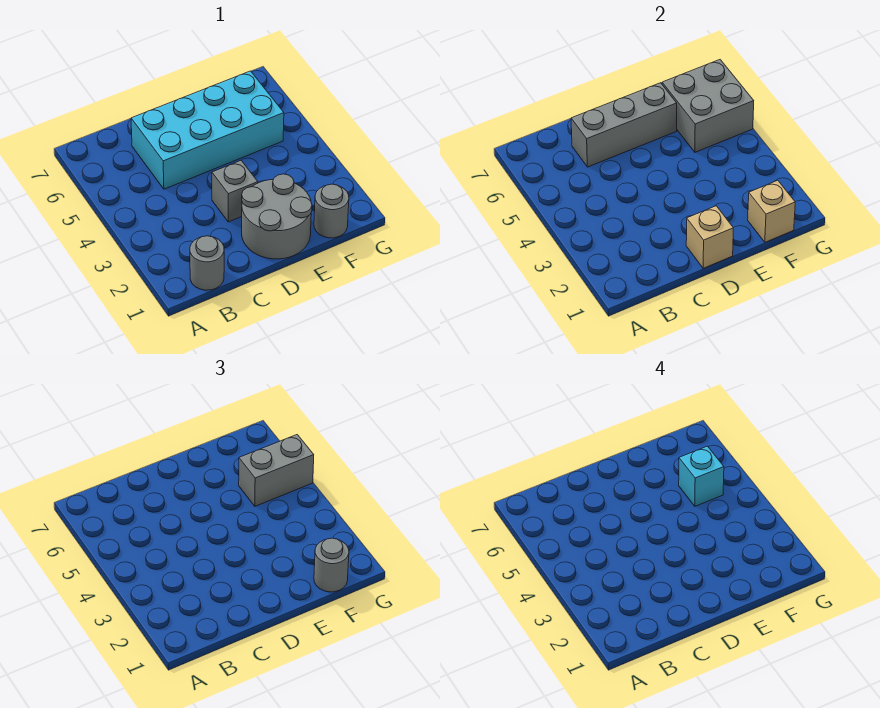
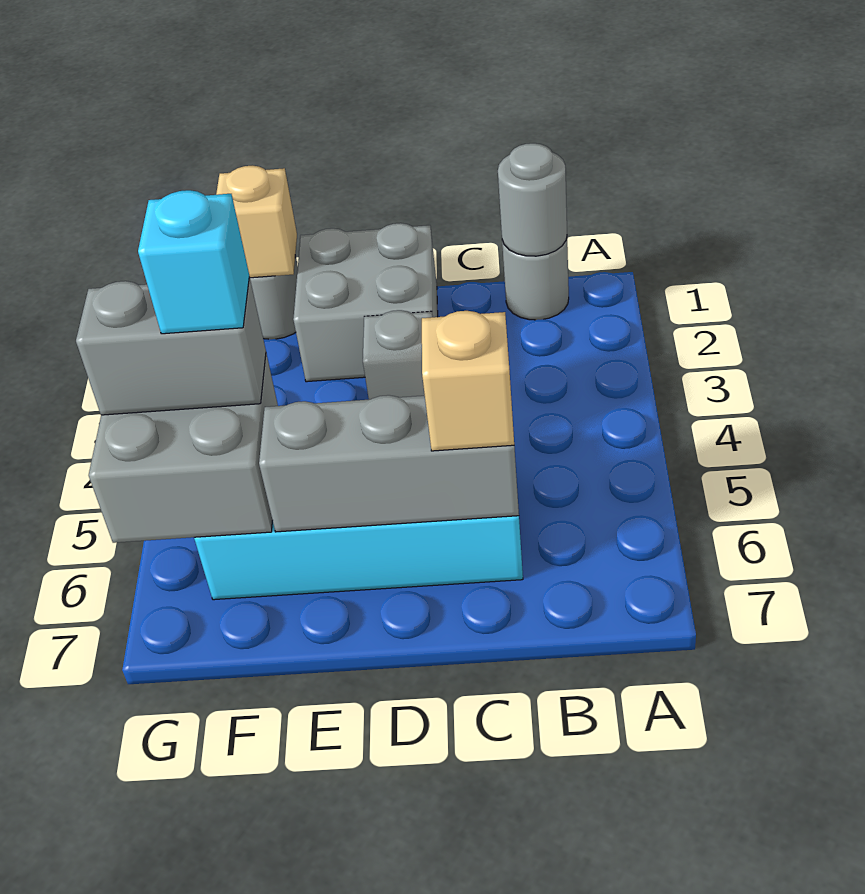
grey round brick D1:E2 level 1 -> grey brick D1:E2 level 1
tan brick D1 level 2 -> tan brick C6 level 3
grey round brick F1 level 3 -> grey round brick B1 level 2

